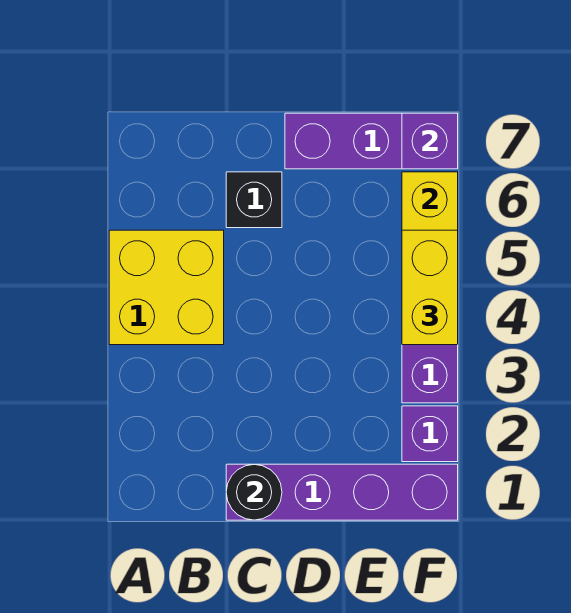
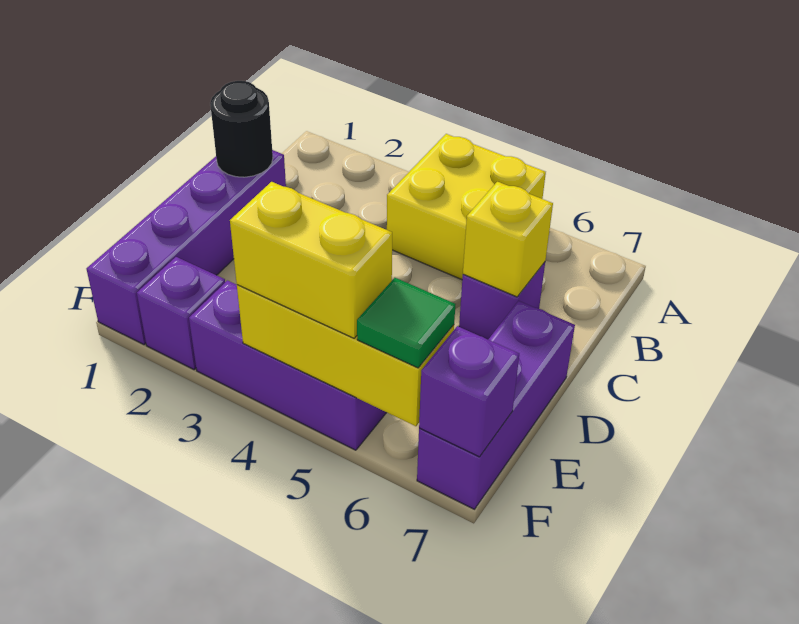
black brick C6 level 1 -> purple brick C6 level 1
none -> yellow brick C6 level 2
none -> green tile F6 level 3

